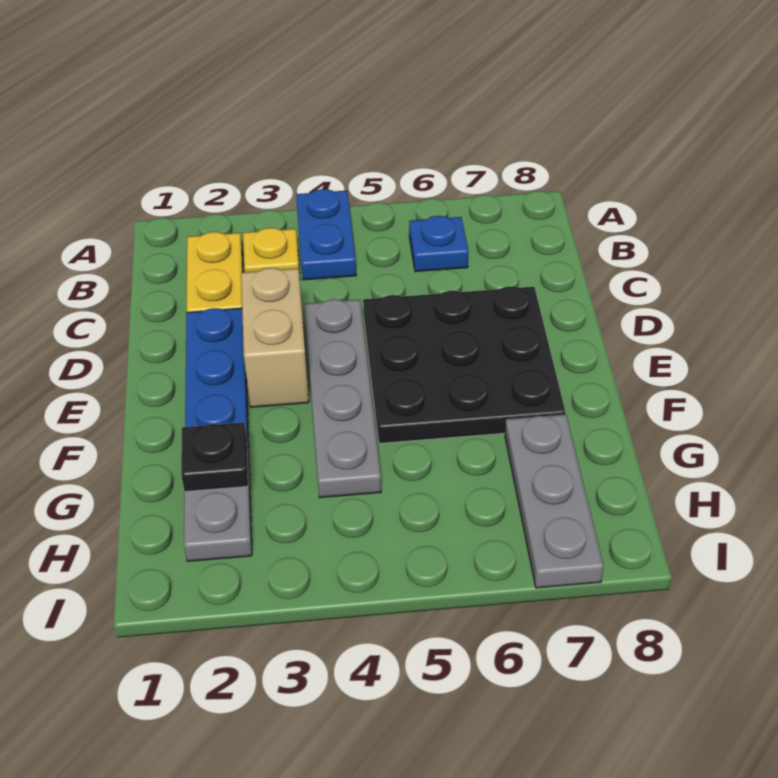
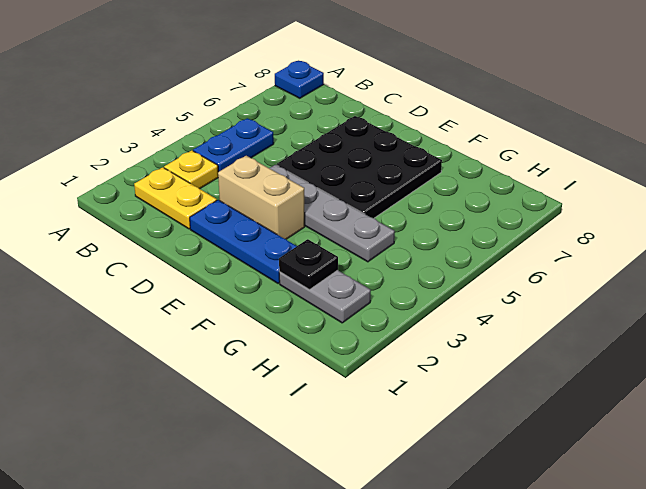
blue plate A4:B4 level 1 -> blue plate B4:B5 level 1
blue plate B6 level 1 -> blue plate A8 level 1
grey plate G7:I7 level 1 -> none

